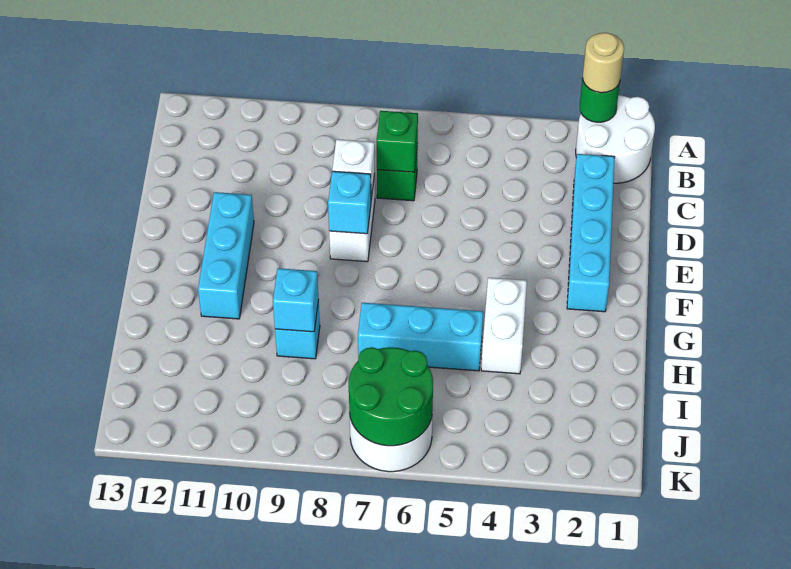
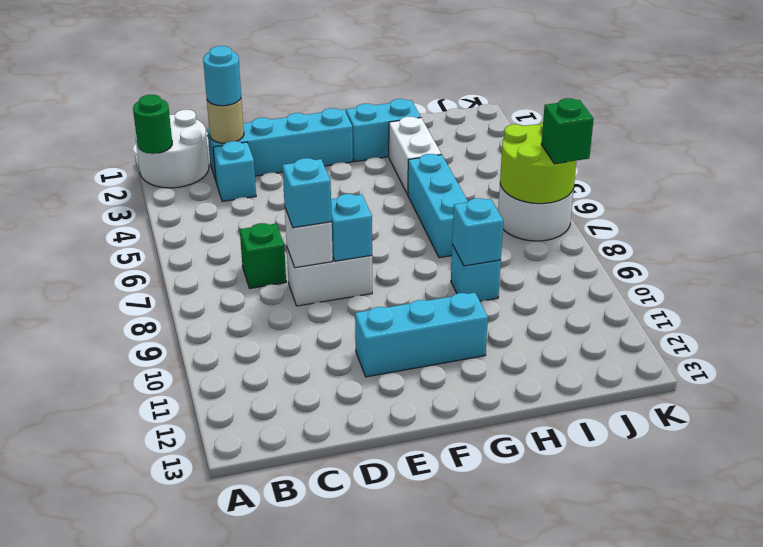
tan round brick A2 level 3 -> tan round brick C2 level 2
none -> cyan round brick C2 level 3
none -> cyan brick C3 level 1
green brick C7 level 2 -> green brick K7 level 3
none -> cyan brick D8 level 3
none -> cyan brick G2:H2 level 1
white brick G4:H4 level 1 -> white brick H3:H4 level 1
green round brick J6:K7 level 2 -> lime round brick J6:K7 level 2

